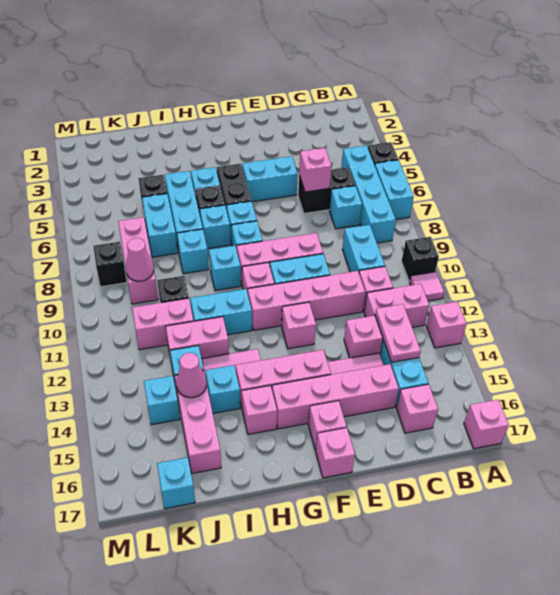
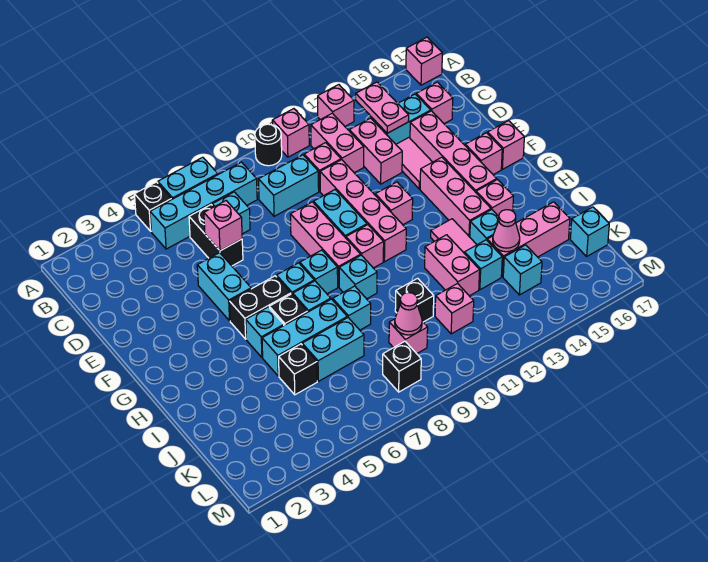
black brick A10 level 1 -> black round brick A10 level 1
pink tile A11 level 1 -> pink brick A11 level 1
pink plate C13:C14 level 2 -> pink plate B14:C14 level 2
cyan brick H11:I11 level 1 -> none
pink brick J11:K11 level 1 -> pink brick K11 level 1
pink brick K7:K9 level 1 -> pink brick K9 level 1

